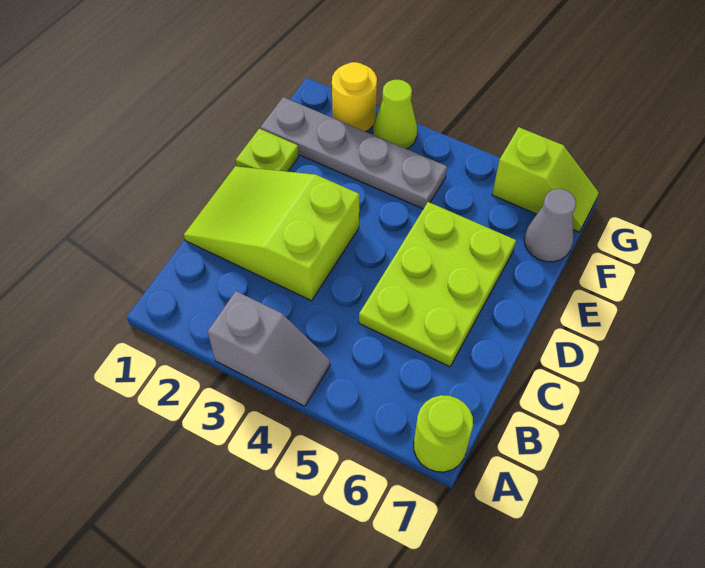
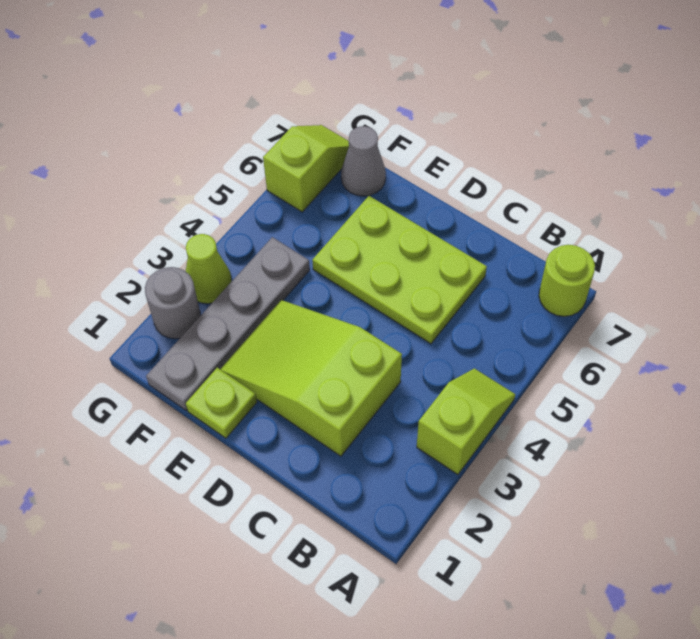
grey slope A3:A4 level 1 top 3 -> lime slope A3:A4 level 1 top 3
lime slope C1:D3 level 1 top 3 -> lime slope C2:E3 level 1 top C
yellow round brick G2 level 1 -> grey round brick G2 level 1

